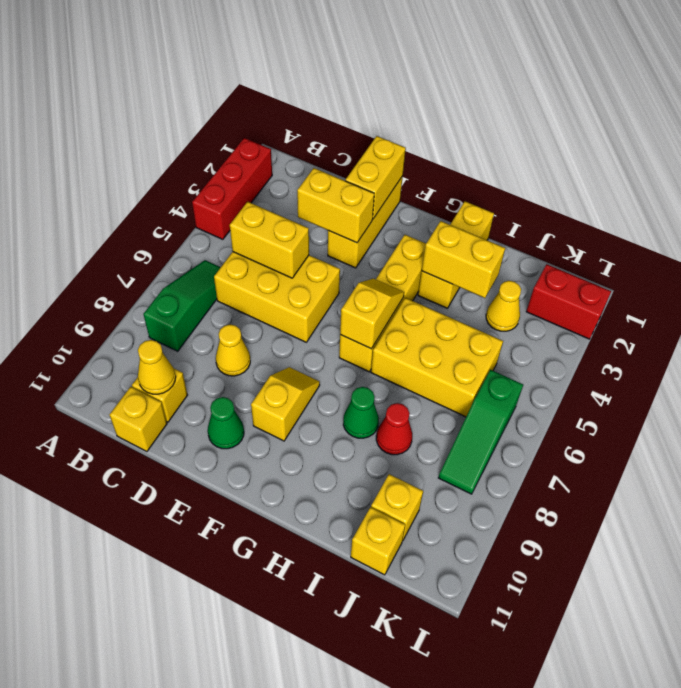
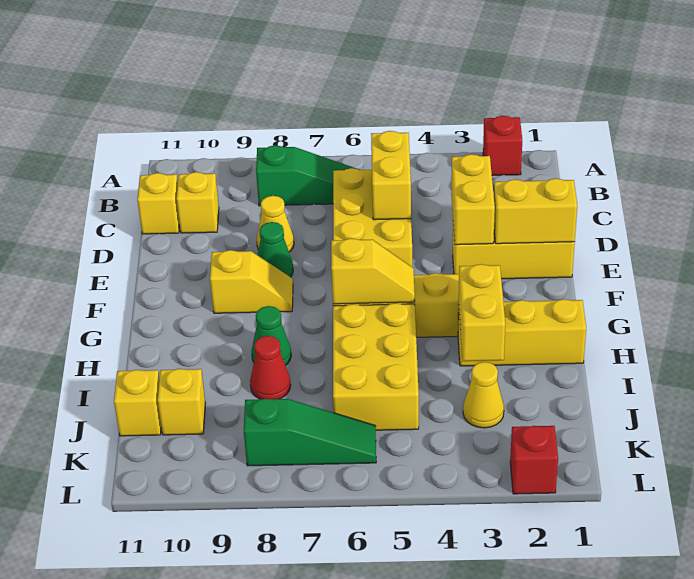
red brick A2:A4 level 1 -> red brick A2 level 1
yellow cone C10 level 2 -> none
green cone E10 level 1 -> green cone E8 level 1
red brick K2:L2 level 1 -> red brick L2 level 1
green slope K6:K8 level 1 top 6 -> green slope K6:K8 level 1 top 8

